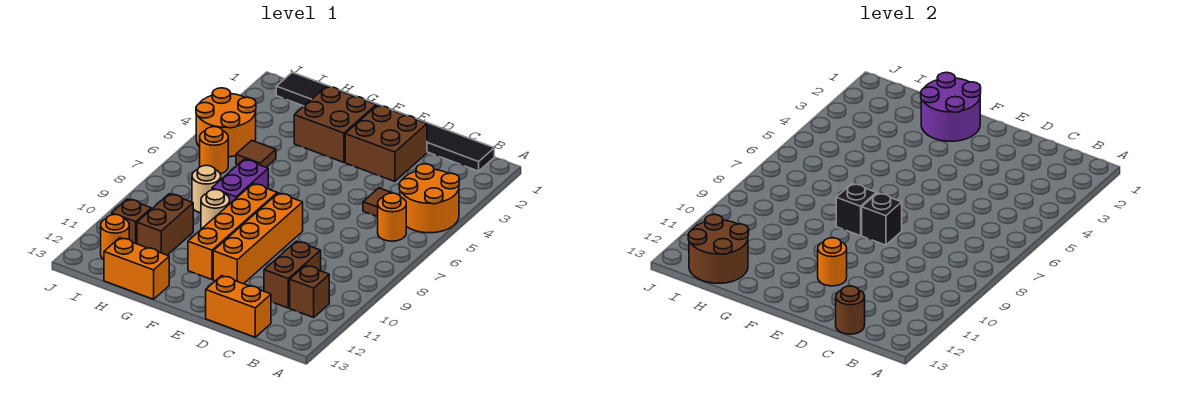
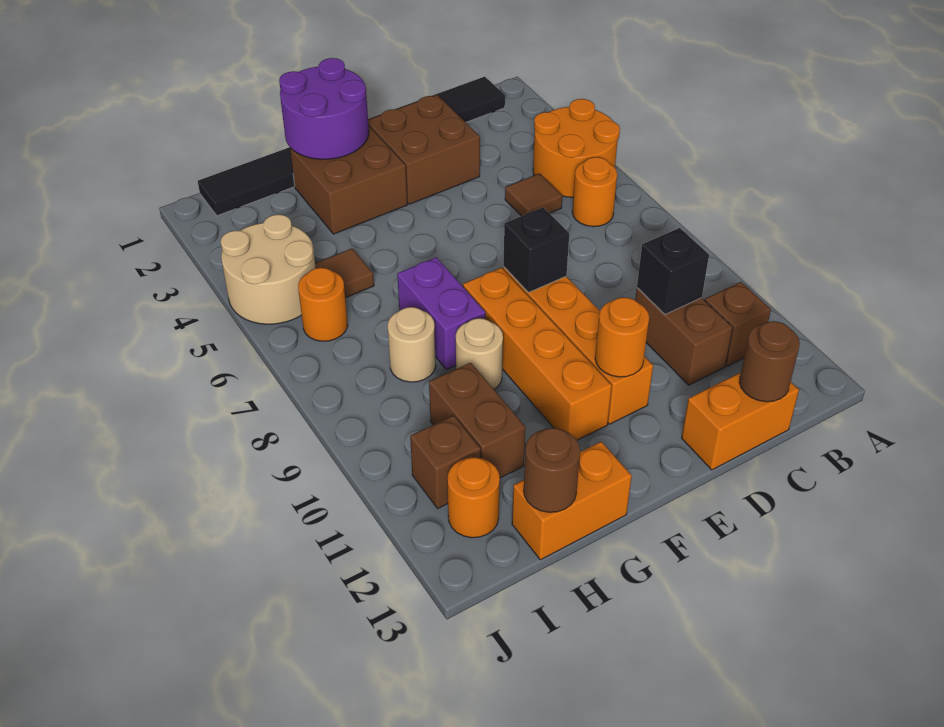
black brick F8 level 2 -> black brick C10 level 2
brown round brick H12:I13 level 2 -> brown round brick H13 level 2
orange round brick I4:J5 level 1 -> tan round brick I4:J5 level 1

